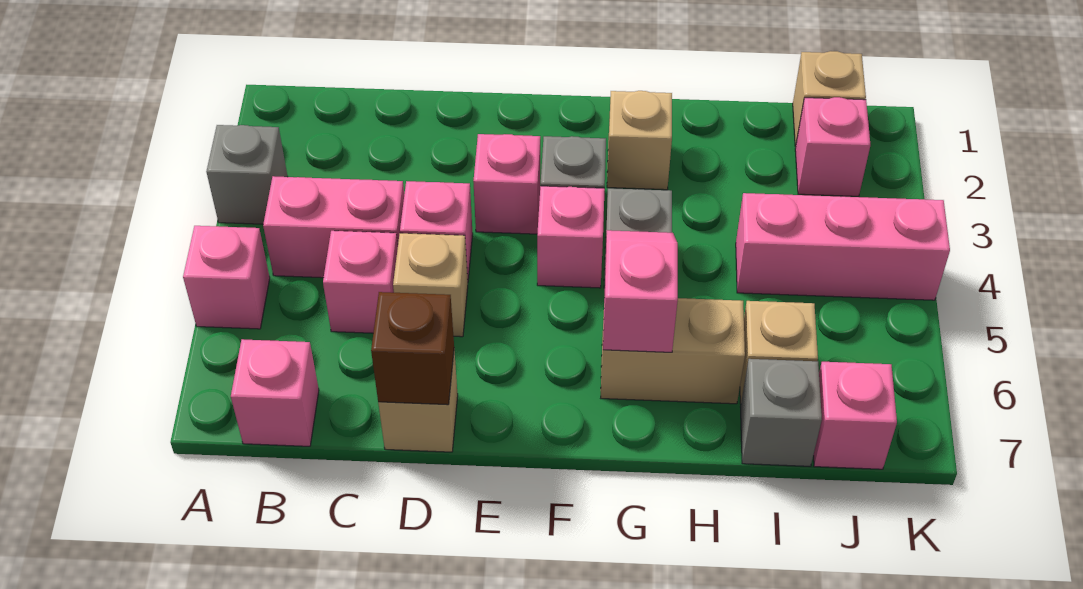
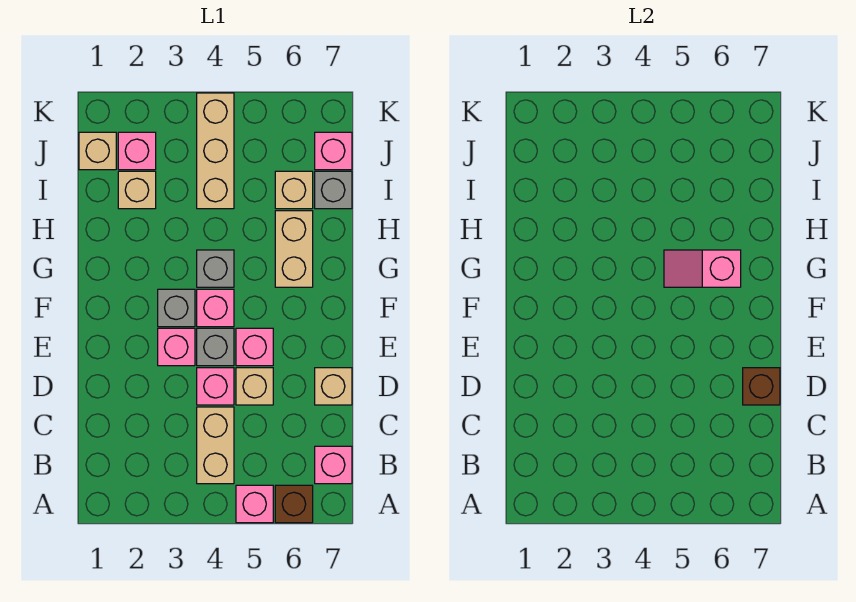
grey brick A3 level 1 -> grey brick E4 level 1
none -> brown brick A6 level 1
pink brick B4:C4 level 1 -> tan brick B4:C4 level 1
pink brick C5 level 1 -> pink brick E5 level 1
tan brick G2 level 1 -> tan brick I2 level 1
pink brick I4:K4 level 1 -> tan brick I4:K4 level 1

